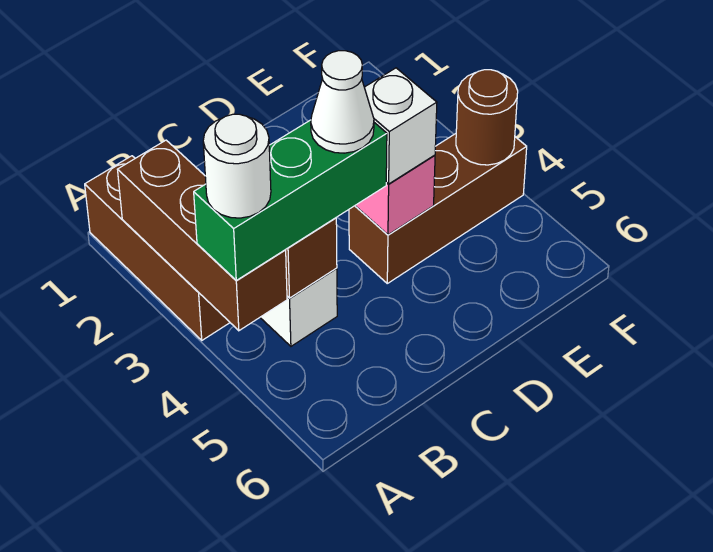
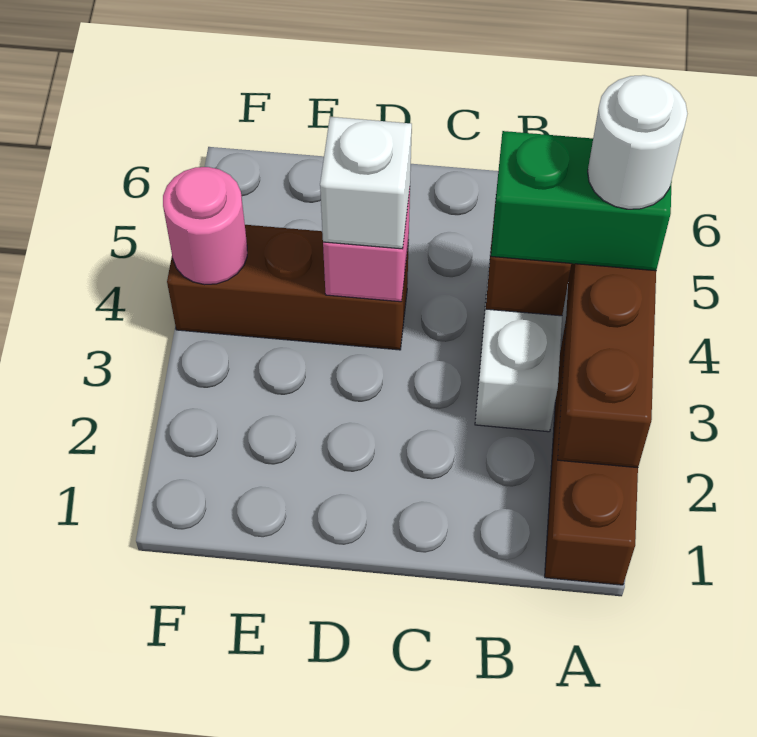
green brick A4:C4 level 3 -> green brick A4:B4 level 3
white cone C4 level 4 -> none
brown round brick F4 level 2 -> pink round brick F4 level 2

